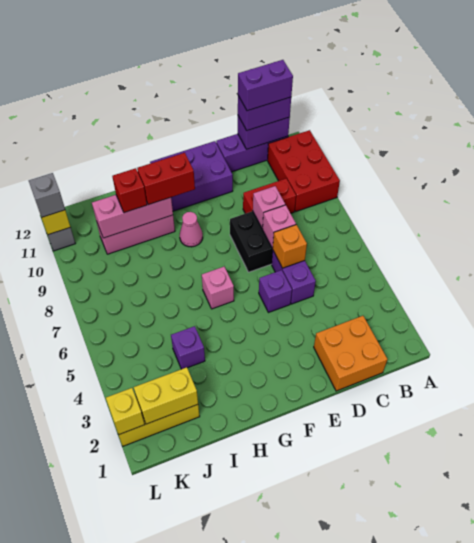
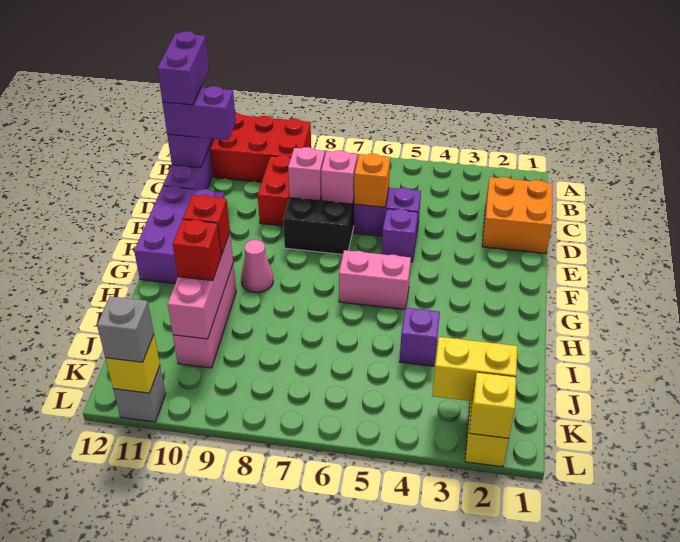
purple brick B12:C12 level 3 -> purple brick C11:C12 level 3
pink brick G6 level 1 -> pink brick G5:G6 level 1
red brick G10:H10 level 3 -> red brick H10 level 3
yellow brick J2:K2 level 2 -> yellow brick K2:K3 level 2

